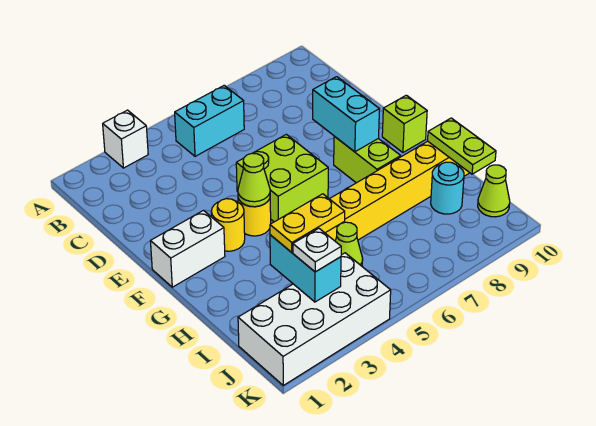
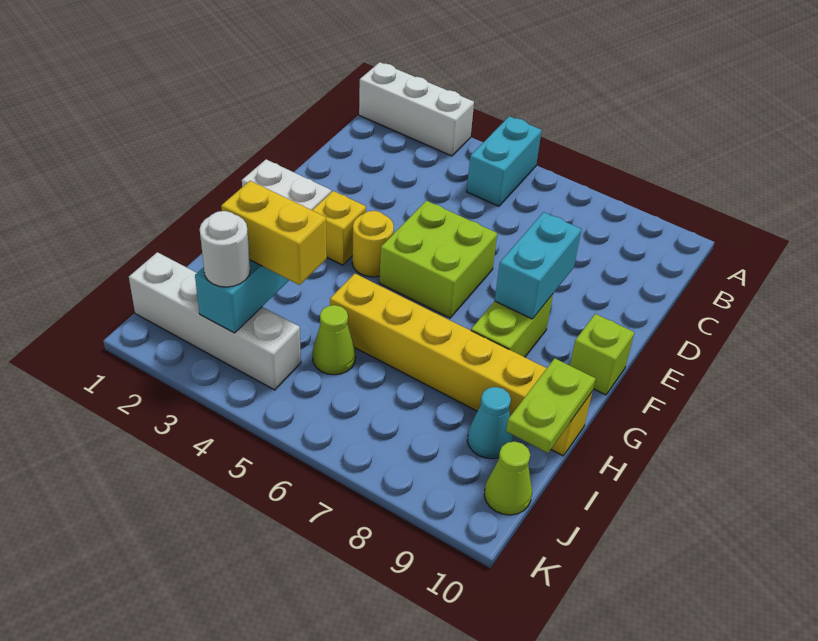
white brick A3 level 1 -> white brick A1:A3 level 1
cyan brick B5:B6 level 1 -> cyan brick A5:B5 level 1
yellow round brick F3 level 1 -> yellow brick F3 level 1
lime cone F4 level 2 -> none
yellow plate I3:I4 level 3 -> yellow brick I3:I4 level 3
cyan round brick I9 level 1 -> cyan cone I9 level 1
white brick J1:K4 level 1 -> white brick J1:J4 level 1
white plate J3 level 3 -> white round brick J3 level 3

